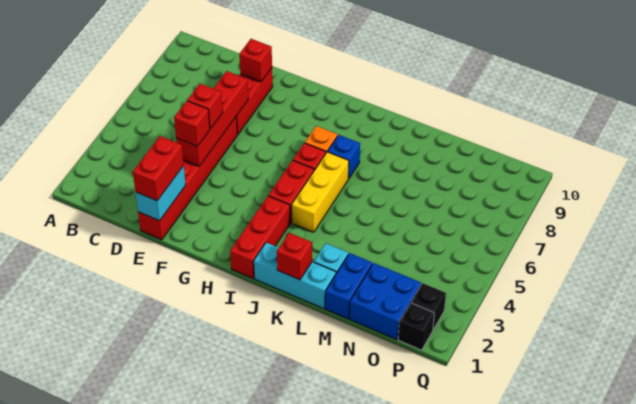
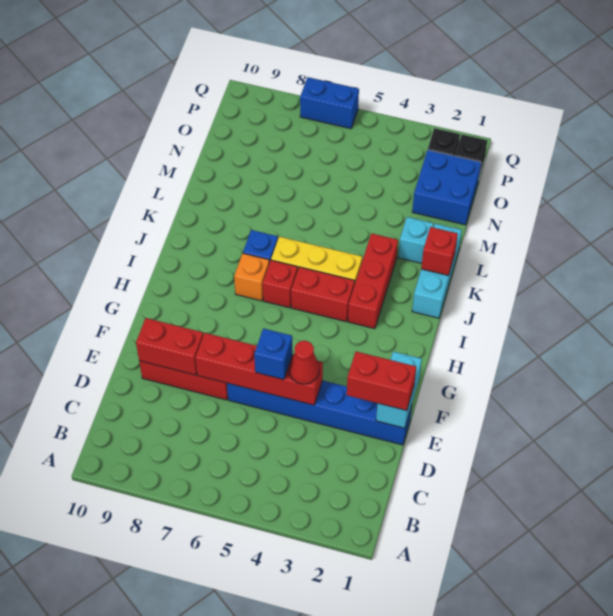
red brick E1:E6 level 1 -> blue brick E1:E6 level 1
cyan brick E1:E2 level 2 -> cyan brick E1:F1 level 2
red brick E4 level 3 -> red cone E4 level 3
red brick E5 level 3 -> blue brick E5 level 3
red brick E9 level 2 -> red brick E8:E9 level 2
red brick I1:I3 level 1 -> red brick I3:K3 level 1
blue brick M1:M2 level 1 -> blue brick Q6:Q7 level 1

